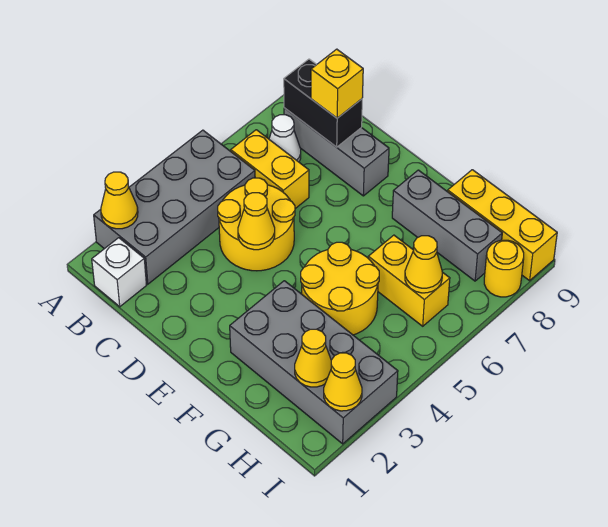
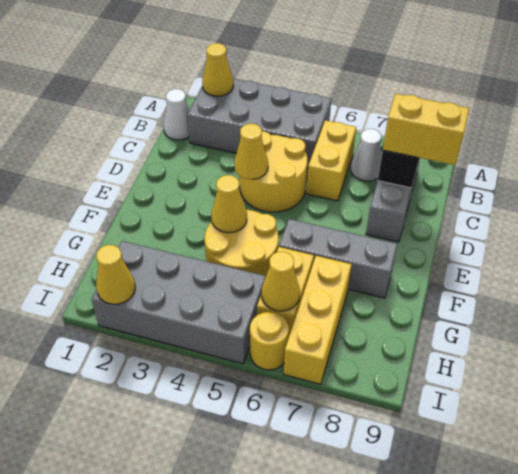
white brick B1 level 1 -> white cone B1 level 1
yellow brick C8 level 3 -> yellow brick C8:C9 level 3
grey brick F2:I3 level 1 -> grey brick H2:I5 level 1
grey brick F8:H8 level 1 -> grey brick F6:F8 level 1
yellow brick G9:I9 level 1 -> yellow brick G7:I7 level 1
yellow cone H2 level 2 -> yellow cone F4 level 2
yellow round brick I8 level 1 -> yellow round brick I6 level 1

